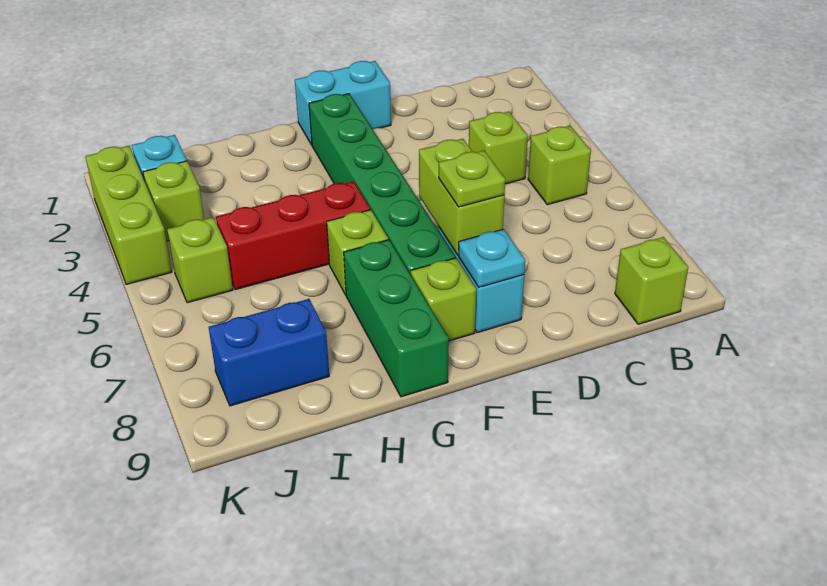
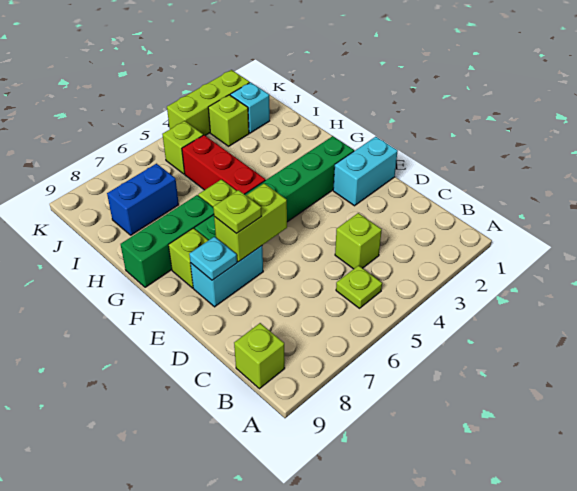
lime brick B5 level 1 -> lime plate B5 level 1
cyan brick E1:F1 level 1 -> cyan brick E1:E2 level 1
blue brick I8:J8 level 1 -> blue brick I7:I8 level 1

